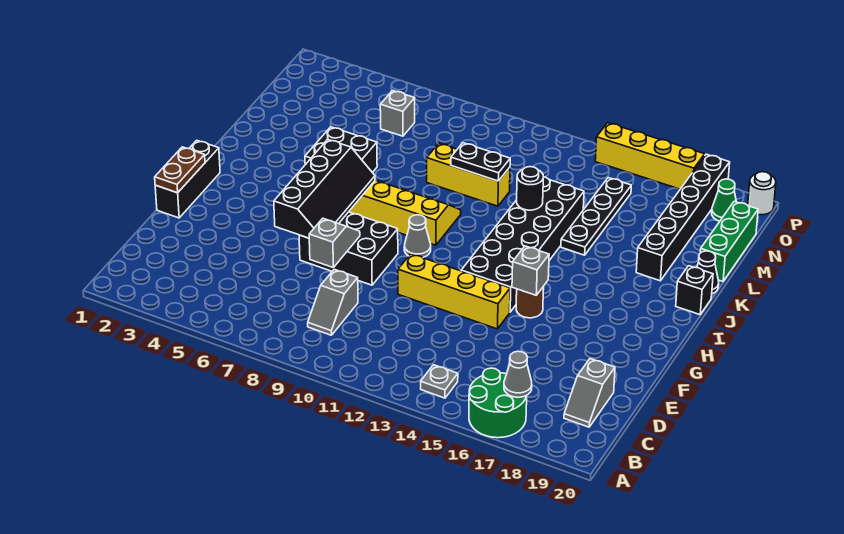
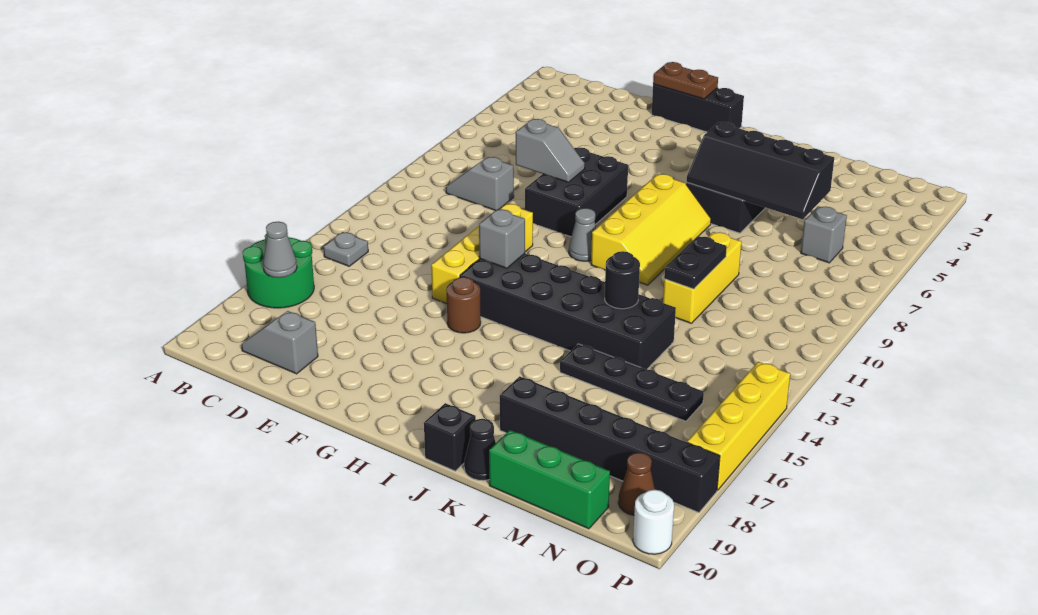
black slope F6:I7 level 2 top 6 -> black slope J5:M6 level 2 top 5
grey brick G15 level 2 -> grey brick G13 level 2
green cone O19 level 1 -> brown cone O19 level 1

